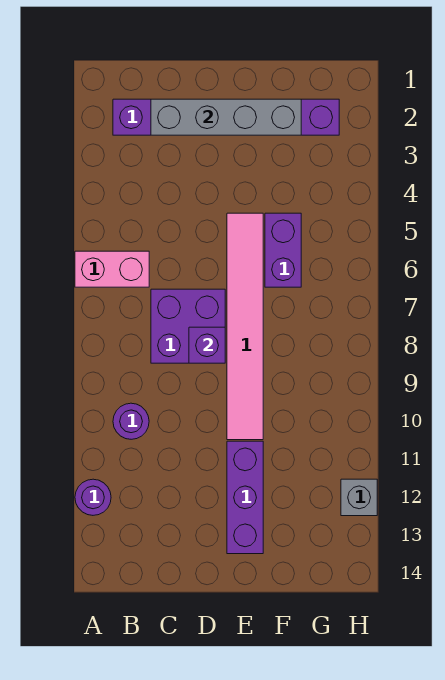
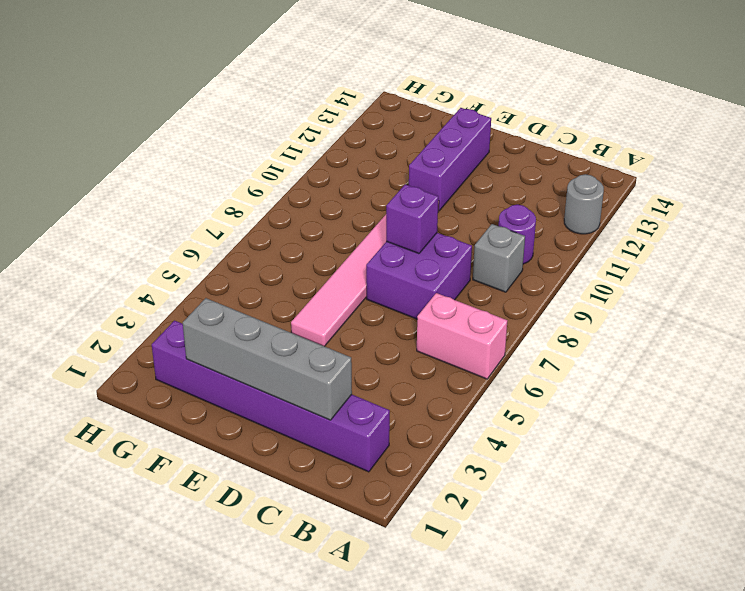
purple round brick A12 level 1 -> grey round brick A12 level 1
purple brick F5:F6 level 1 -> none
grey brick H12 level 1 -> grey brick B9 level 1

